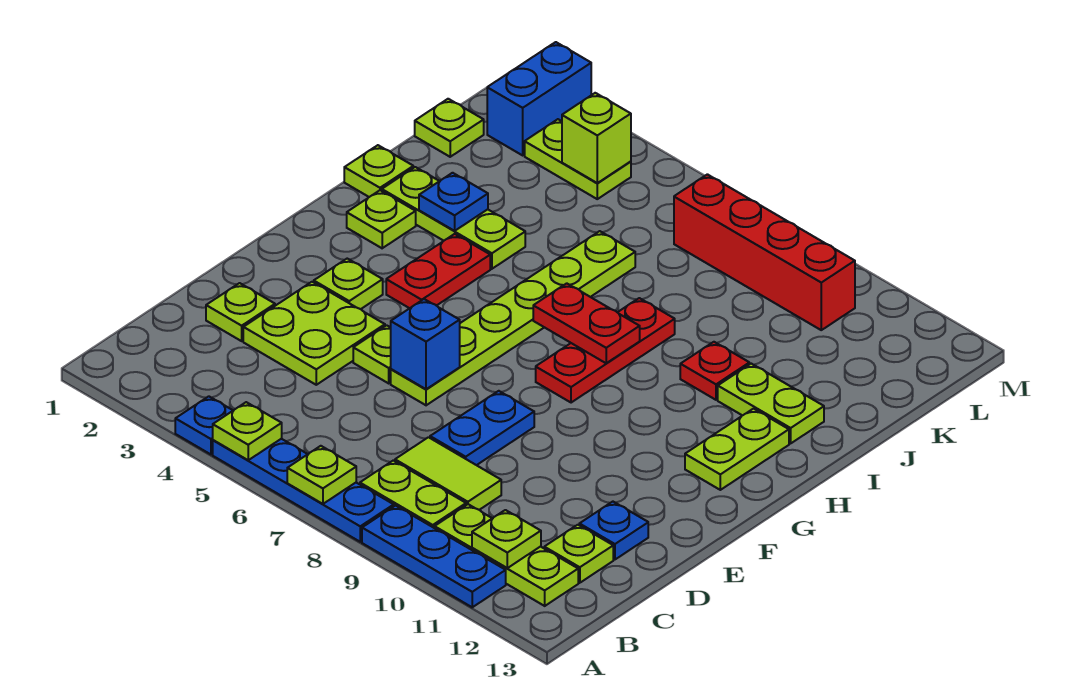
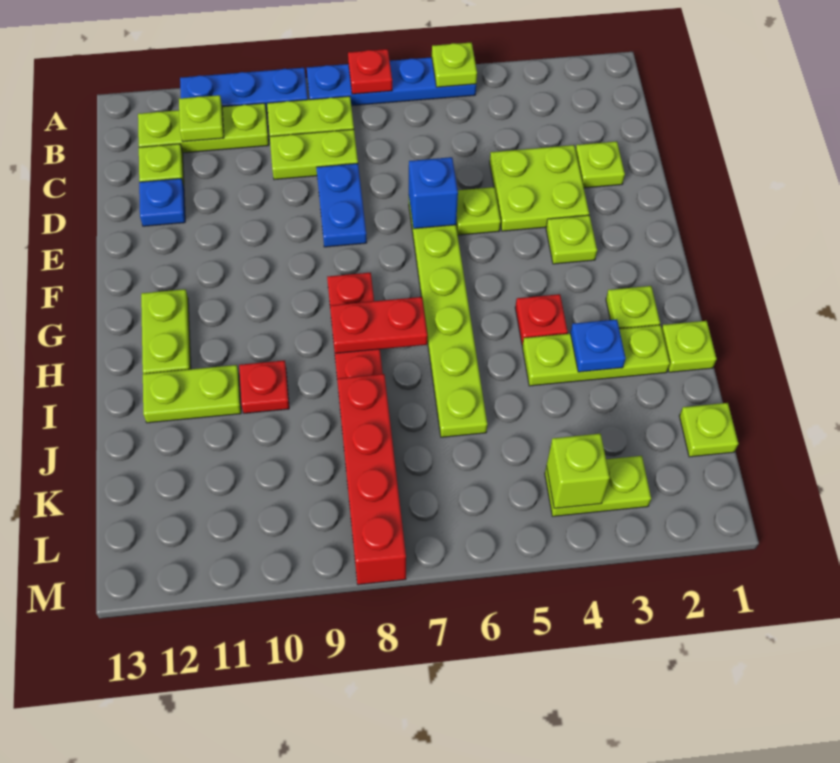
blue plate A4 level 1 -> none
lime plate A7 level 2 -> red plate A7 level 2
lime tile C8:C9 level 1 -> lime plate C8:C9 level 1
red plate G4:H4 level 1 -> red plate H4 level 1
blue brick L2:M2 level 1 -> none
red brick L7:L10 level 1 -> red brick J8:M8 level 1

